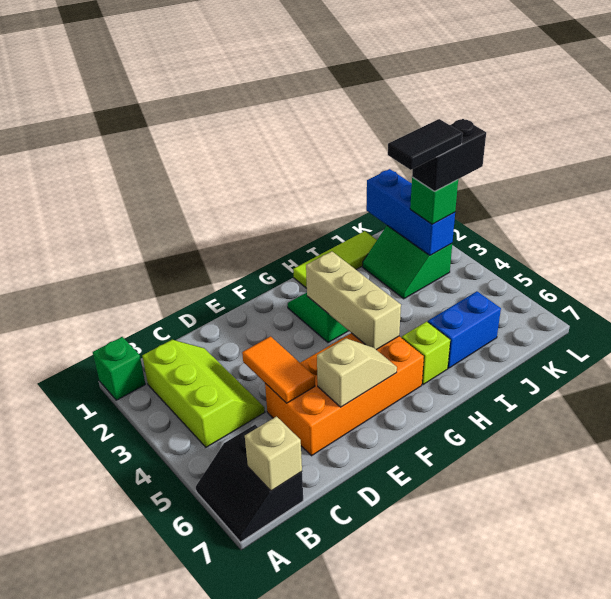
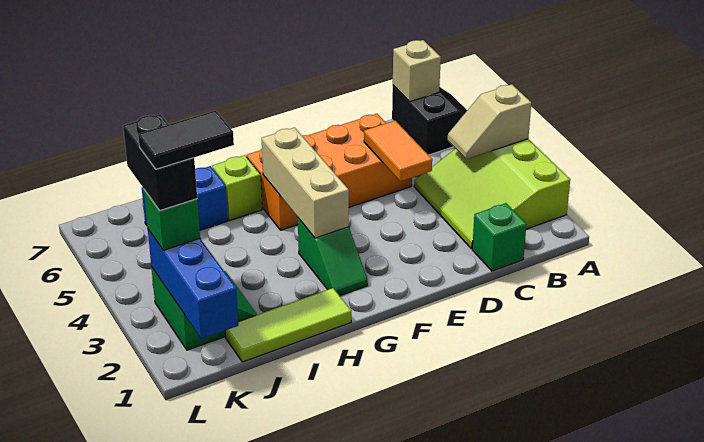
green brick A1 level 1 -> green brick C1 level 1
lime slope B2:C4 level 1 top B -> lime slope A2:C4 level 1 top A
tan slope E6:F6 level 2 top E -> tan slope A4:B4 level 2 top A
black brick K3:L3 level 4 -> black brick K3:K4 level 4

